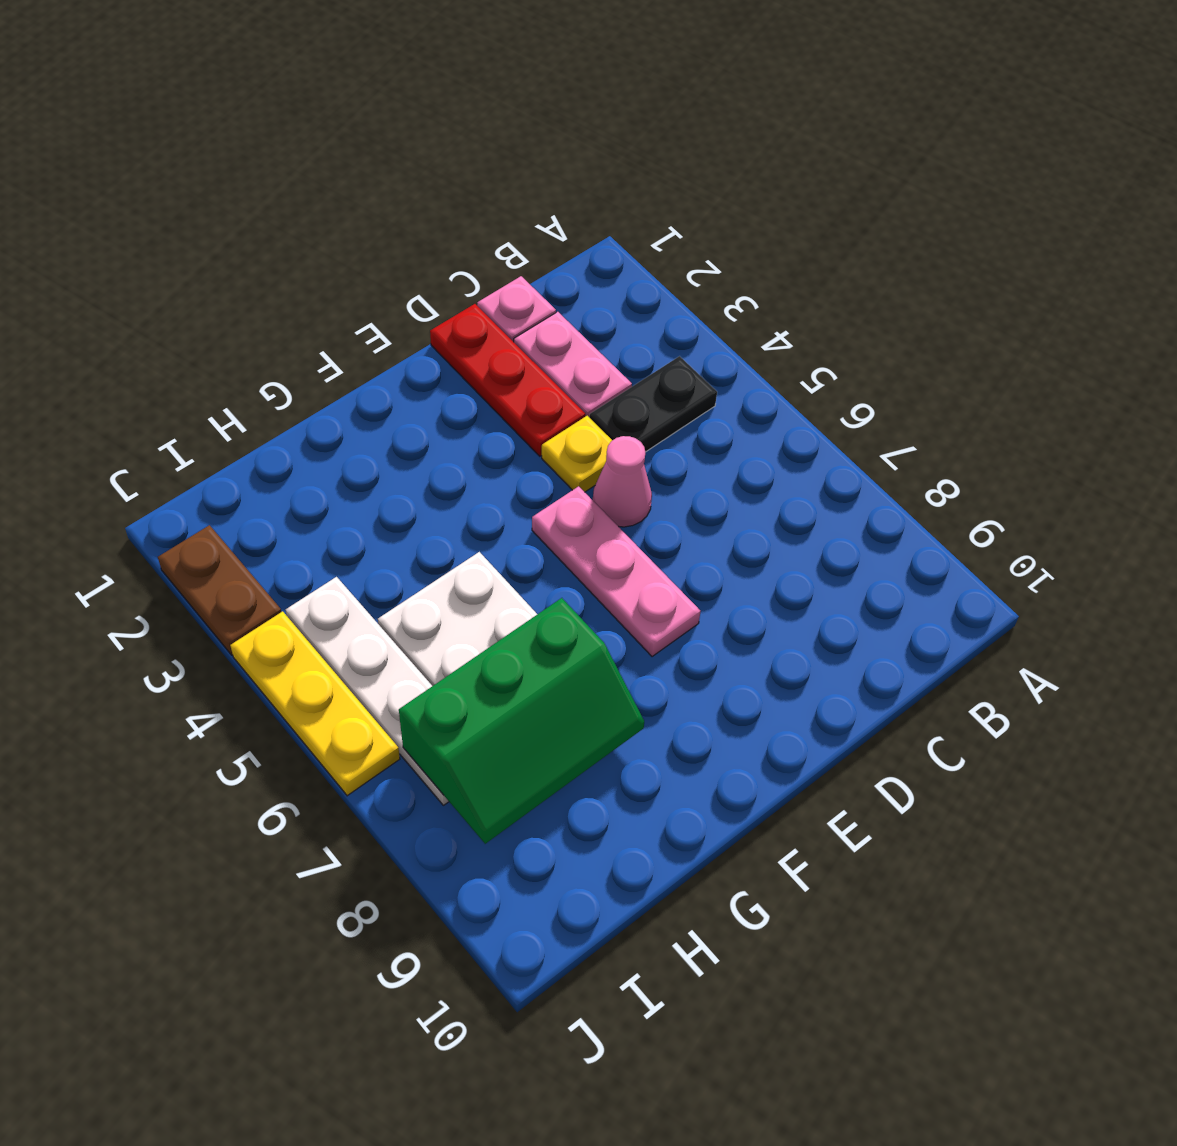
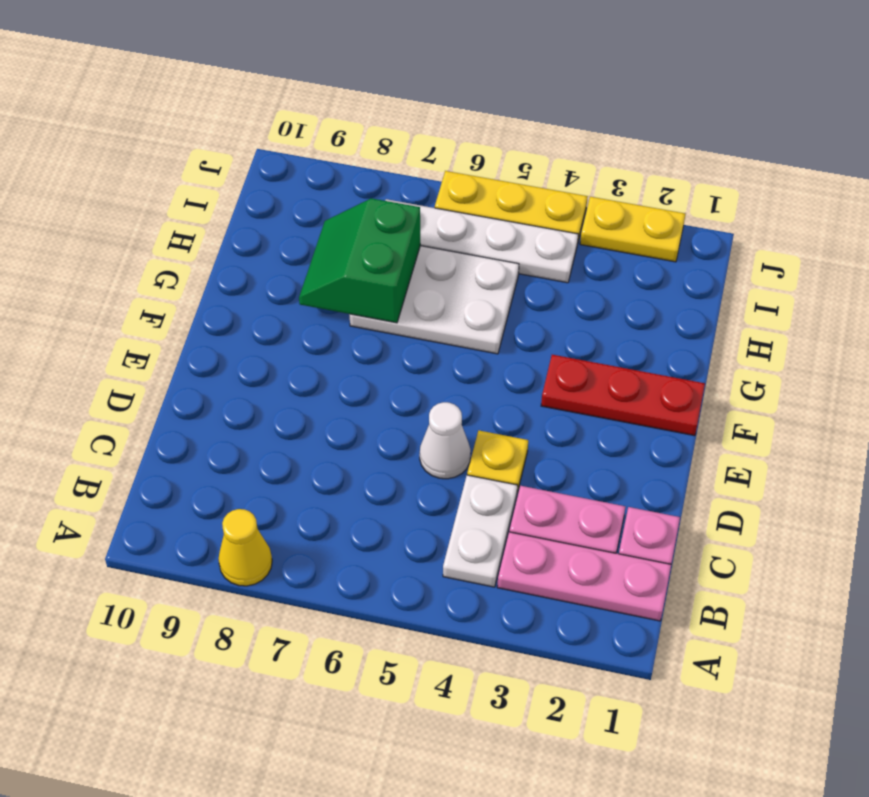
none -> yellow cone A8 level 1
black plate B4:C4 level 1 -> white plate B4:C4 level 1
red plate D1:D3 level 1 -> red plate F1:F3 level 1
pink cone D5 level 1 -> white cone D5 level 1
pink plate E5:E7 level 1 -> pink plate B1:B3 level 1
green slope G7:I8 level 2 top 7 -> green slope G7:H8 level 2 top 7
brown plate J2:J3 level 1 -> yellow plate J2:J3 level 1

